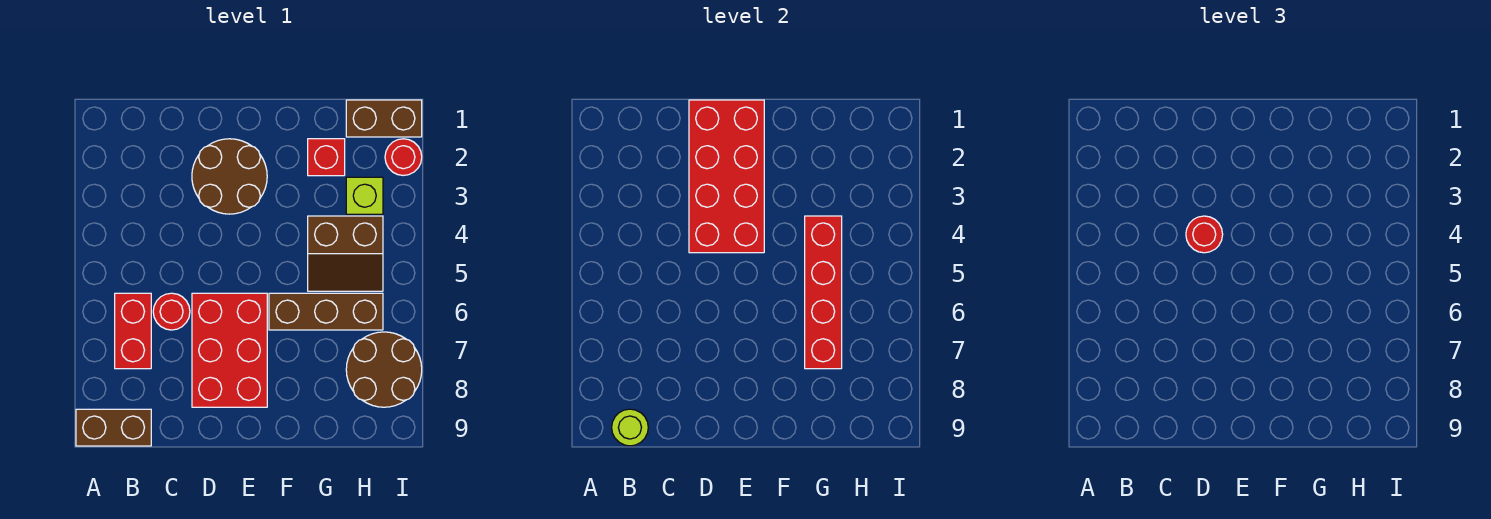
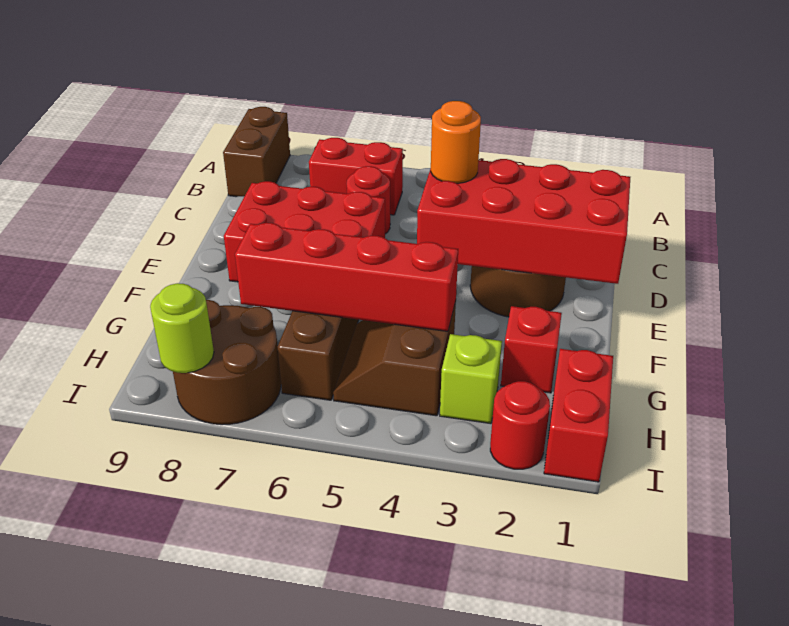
lime round brick B9 level 2 -> lime round brick I8 level 2
red round brick D4 level 3 -> orange round brick D4 level 3
brown brick H1:I1 level 1 -> red brick H1:I1 level 1

